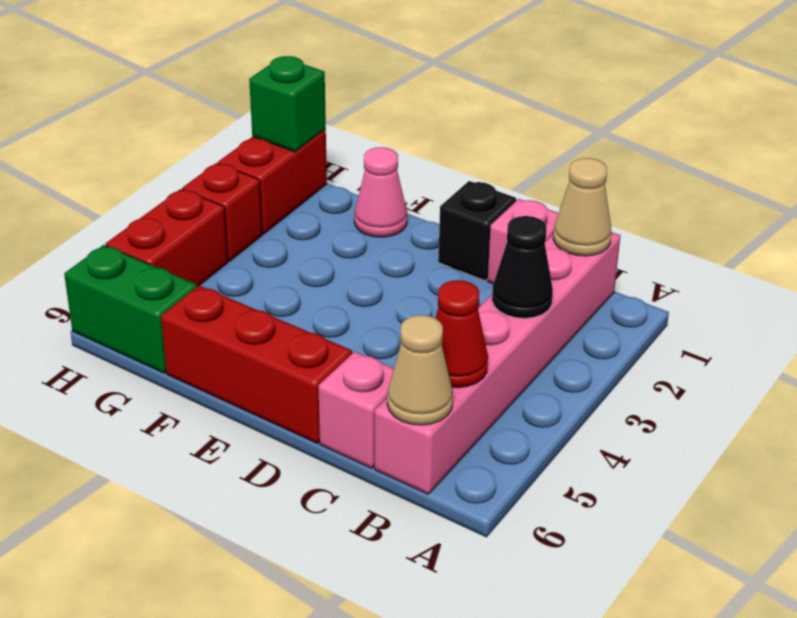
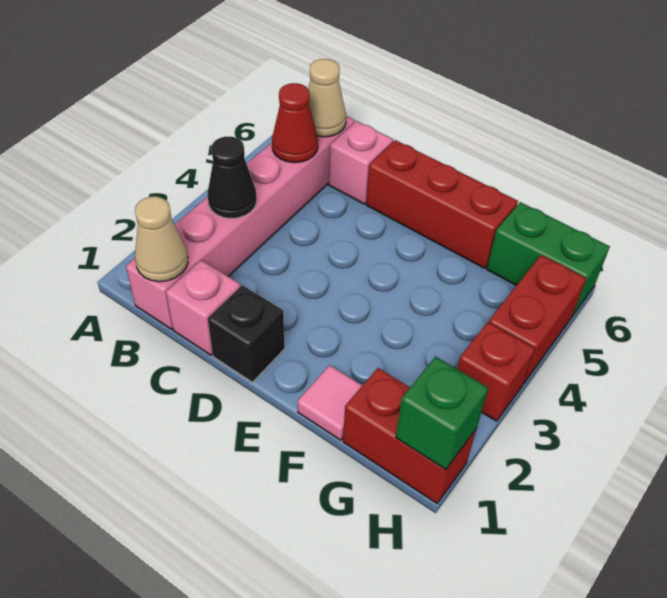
pink cone F1 level 1 -> pink tile F1 level 1
red brick H1:H2 level 1 -> red brick G1:H1 level 1

